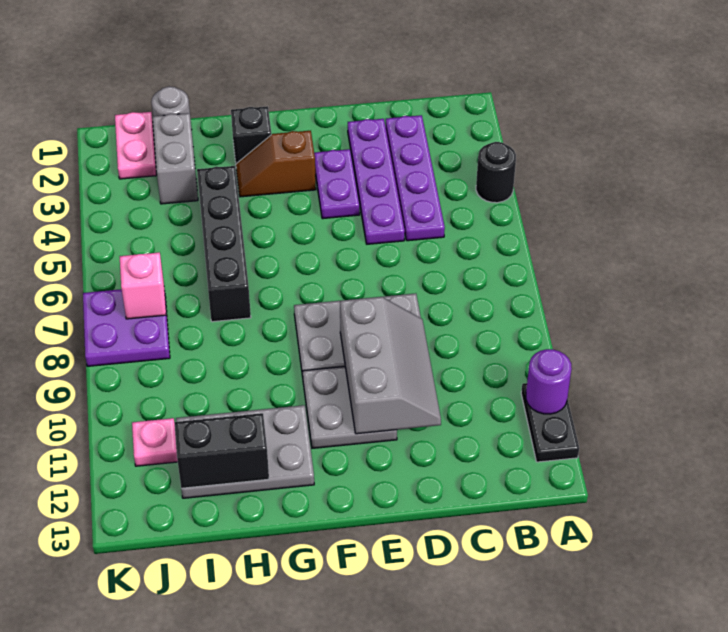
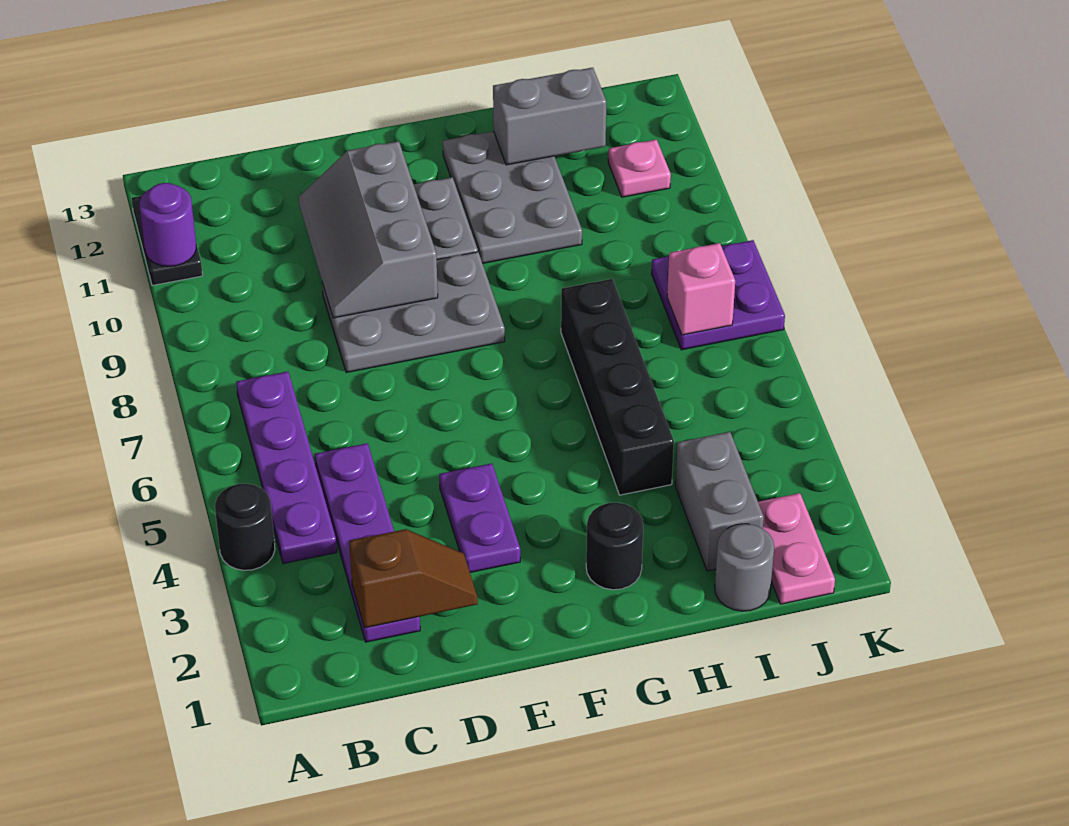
purple plate D2:D5 level 1 -> purple plate B4:B7 level 1
brown slope F3:G3 level 1 top F -> brown slope C2:D2 level 2 top C
black brick G2 level 1 -> black round brick G2 level 1
grey plate G11:I12 level 1 -> grey plate G10:H12 level 1
black brick H12:I12 level 2 -> grey brick H12:I12 level 2

